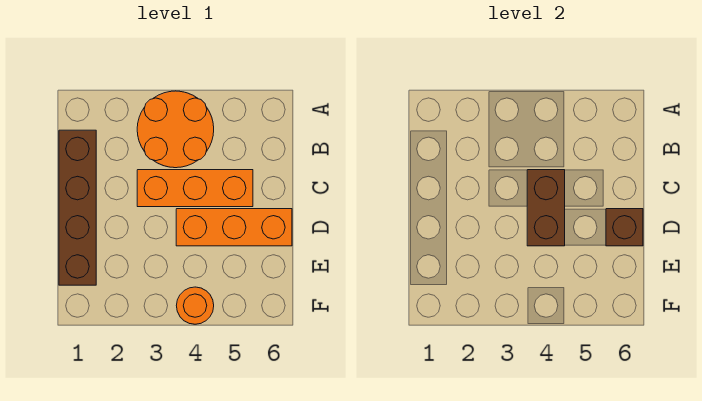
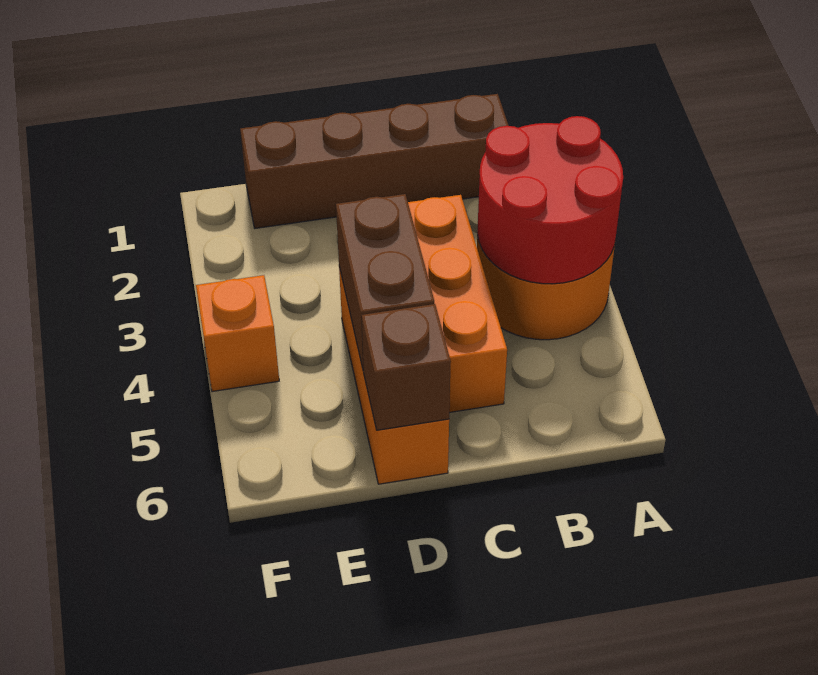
none -> red round brick A3:B4 level 2
brown brick C4:D4 level 2 -> brown brick D4:D5 level 2
orange round brick F4 level 1 -> orange brick F4 level 1

